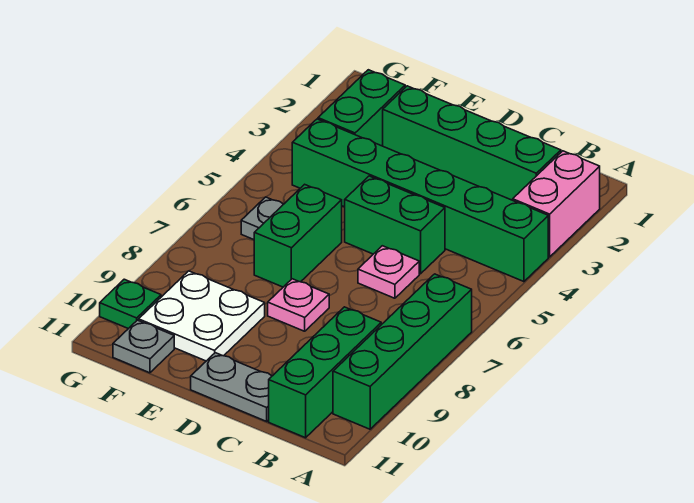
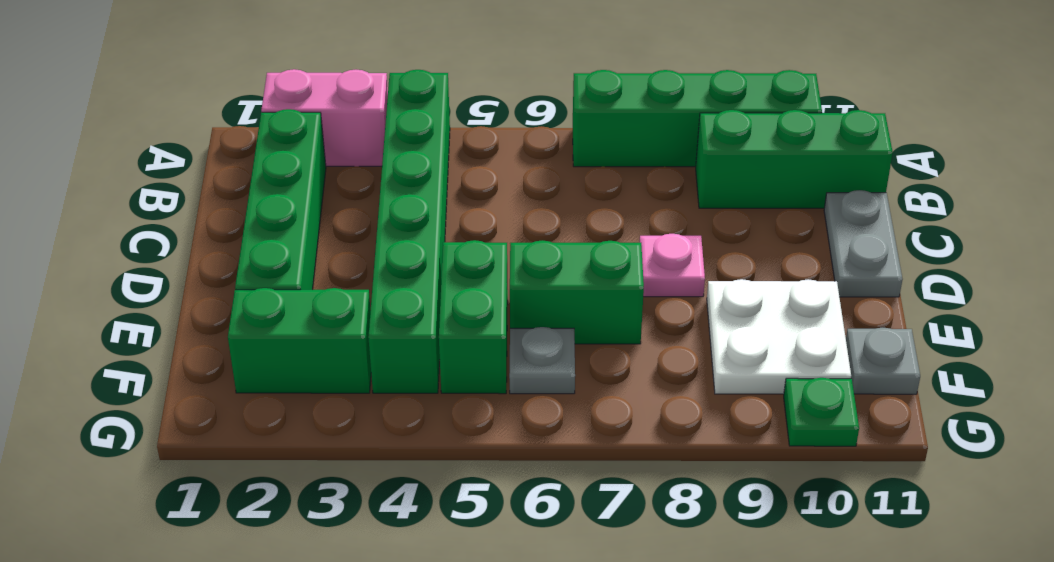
green brick C5:D5 level 1 -> green brick E5:F5 level 1
pink plate C6 level 1 -> none

